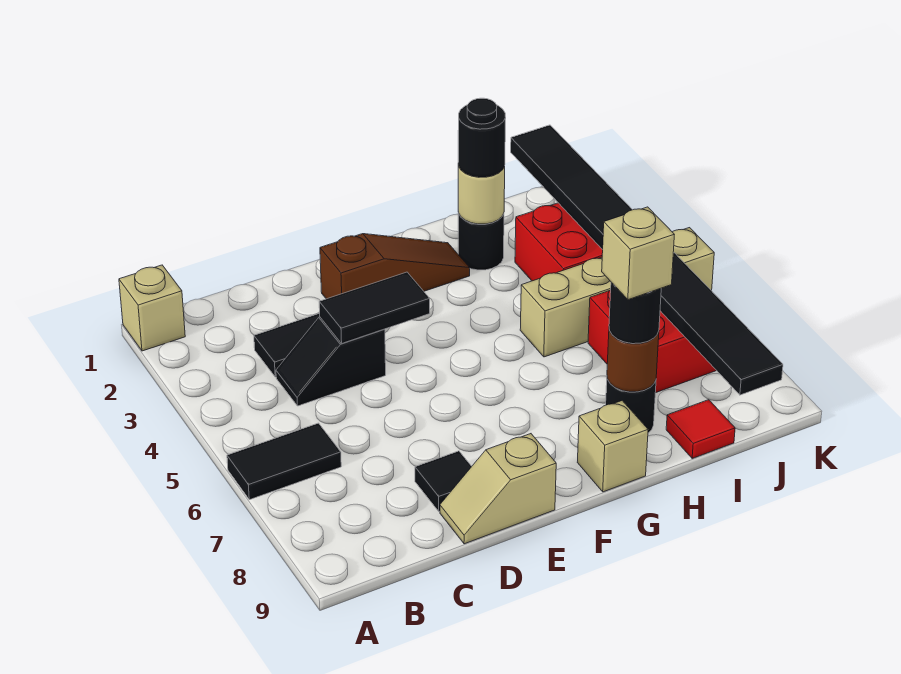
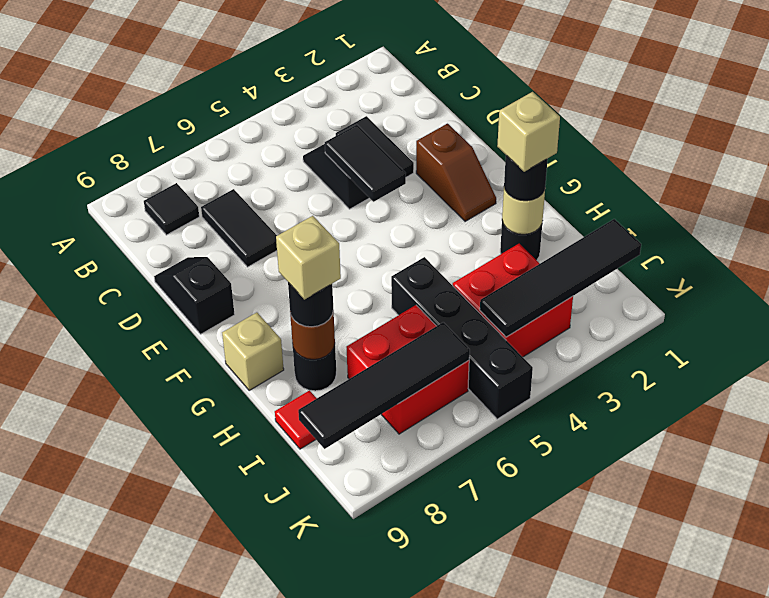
tan brick A1 level 1 -> tan brick H2 level 4
black tile A6:B6 level 1 -> black tile C7:D7 level 1
black tile D8 level 1 -> black tile B8 level 1
tan slope D9:E9 level 1 top E -> black slope D9:E9 level 1 top E
brown slope E2:G2 level 1 top E -> brown slope E2:F2 level 1 top E
tan brick H5:K5 level 1 -> black brick H5:K5 level 1

